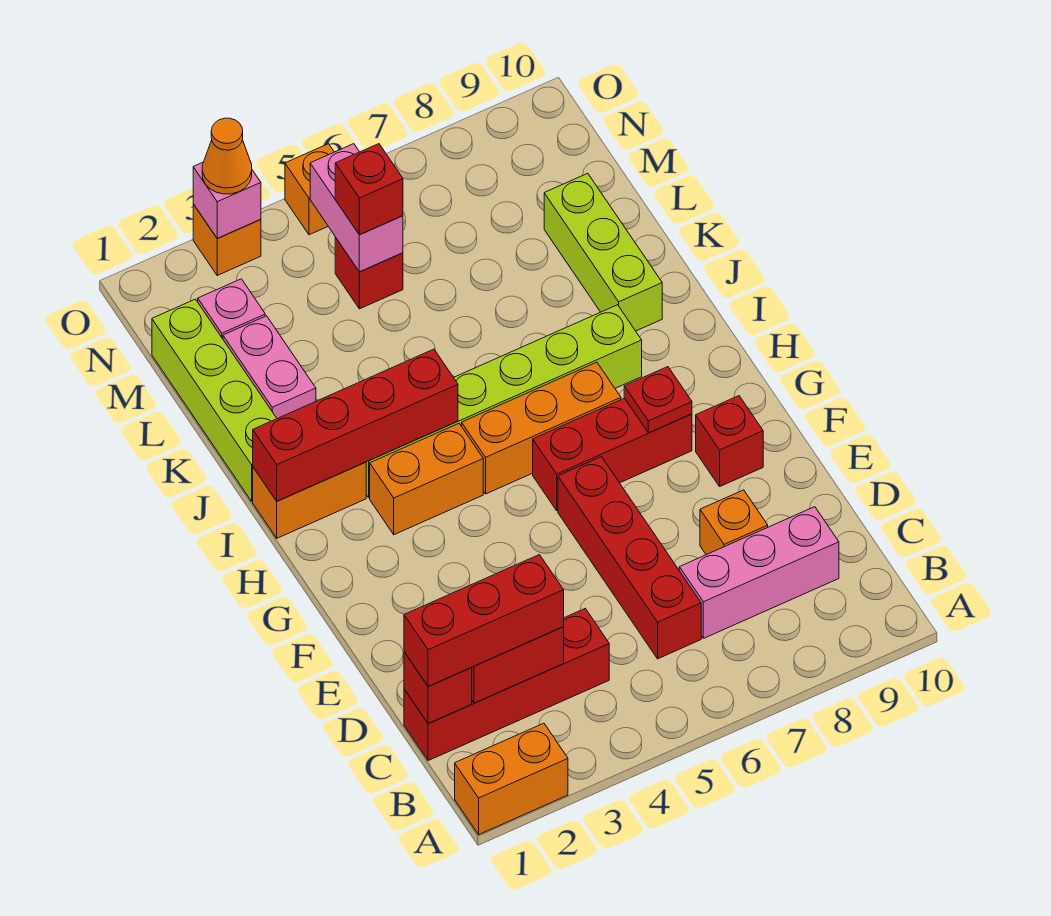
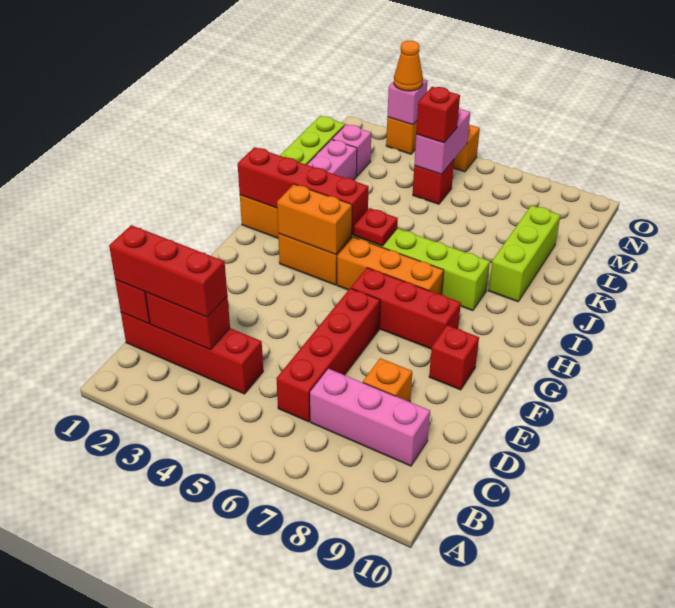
orange brick A1:A2 level 1 -> orange brick H3:H4 level 2
red plate G8 level 2 -> red plate I5 level 2

